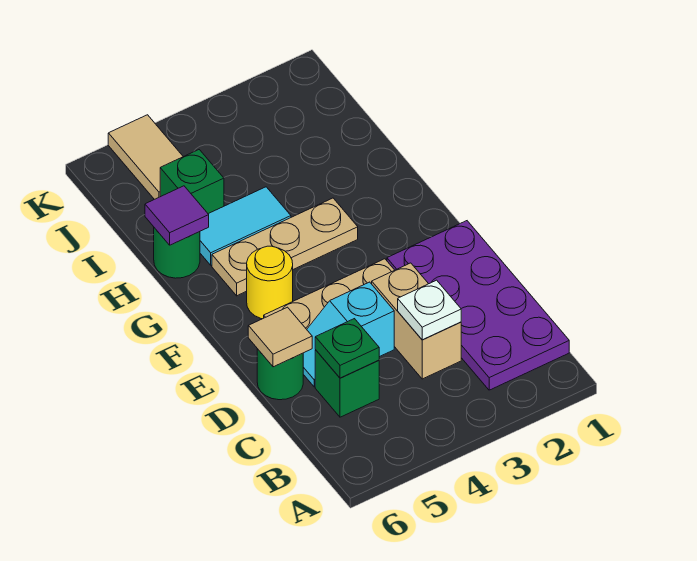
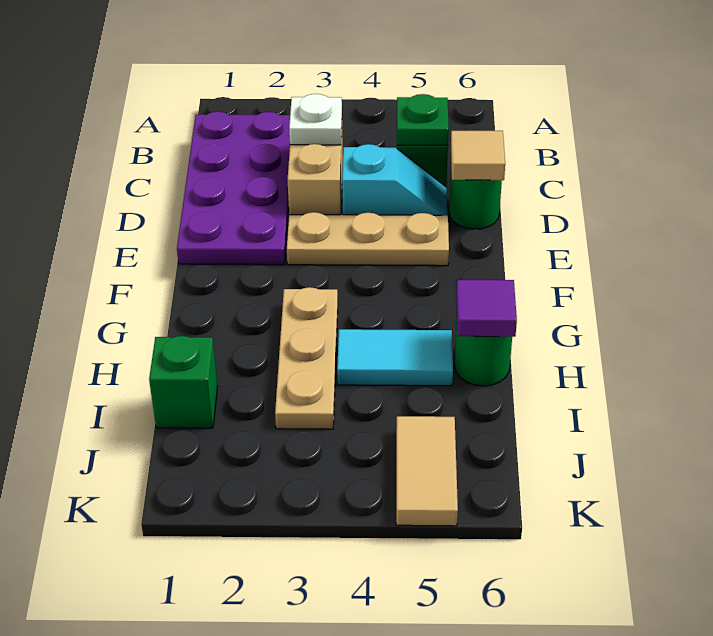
yellow round brick F5 level 1 -> none
tan plate G3:G5 level 1 -> tan plate G3:I3 level 1
green brick I5 level 1 -> green brick I1 level 1

